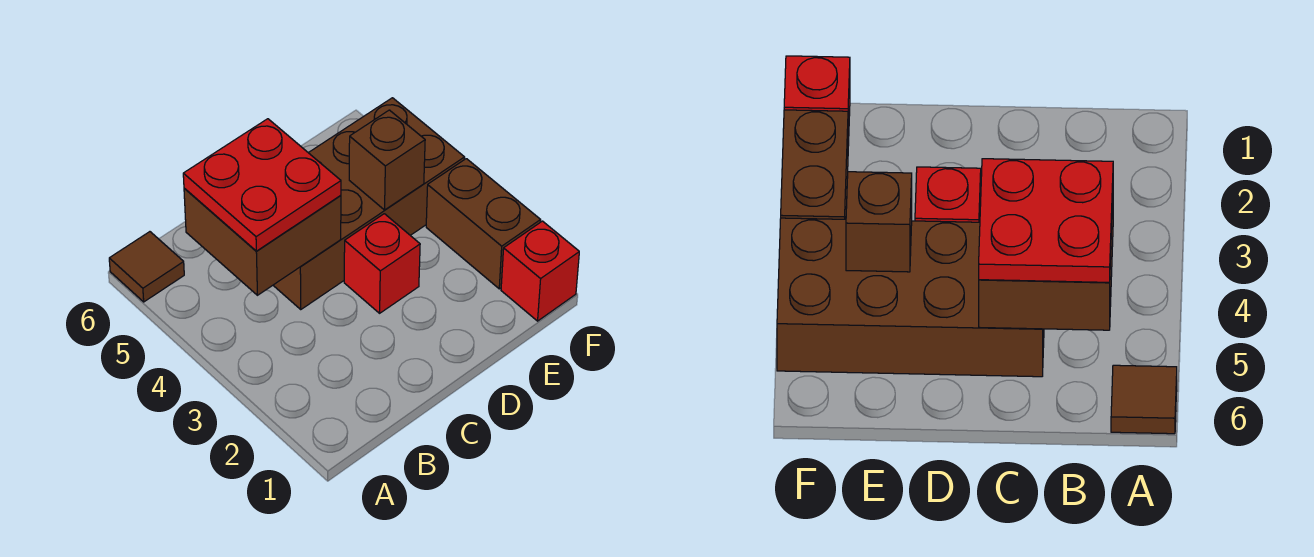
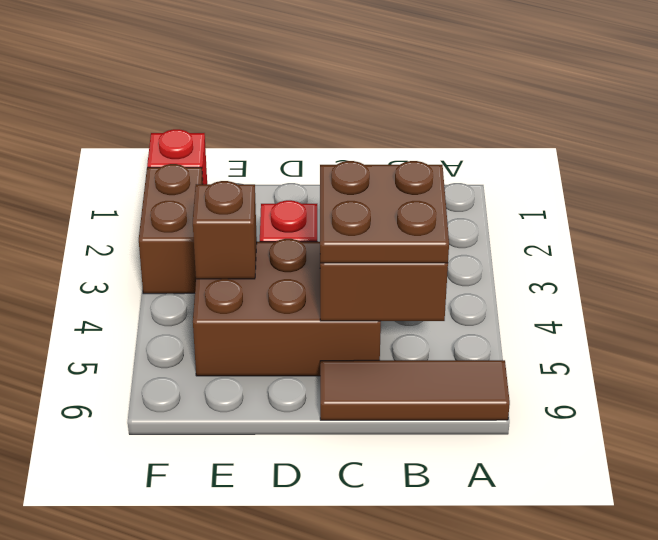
brown tile A6 level 1 -> brown tile A6:C6 level 1
red plate B4:C5 level 3 -> brown plate B4:C5 level 3
brown brick C4:F5 level 1 -> brown brick C4:E5 level 1

